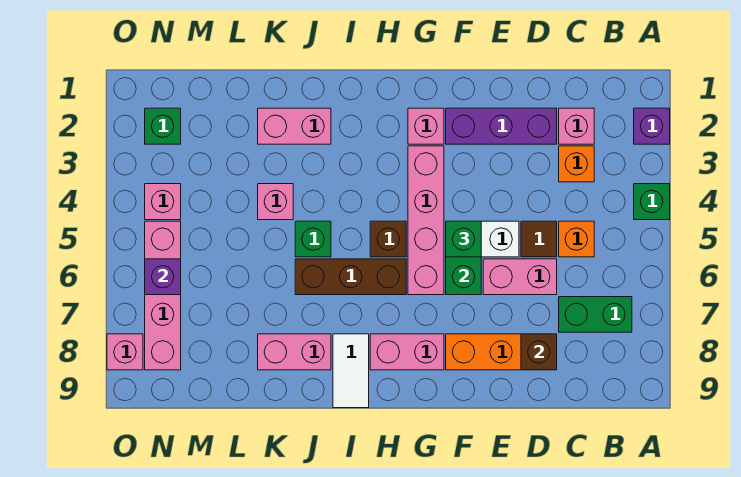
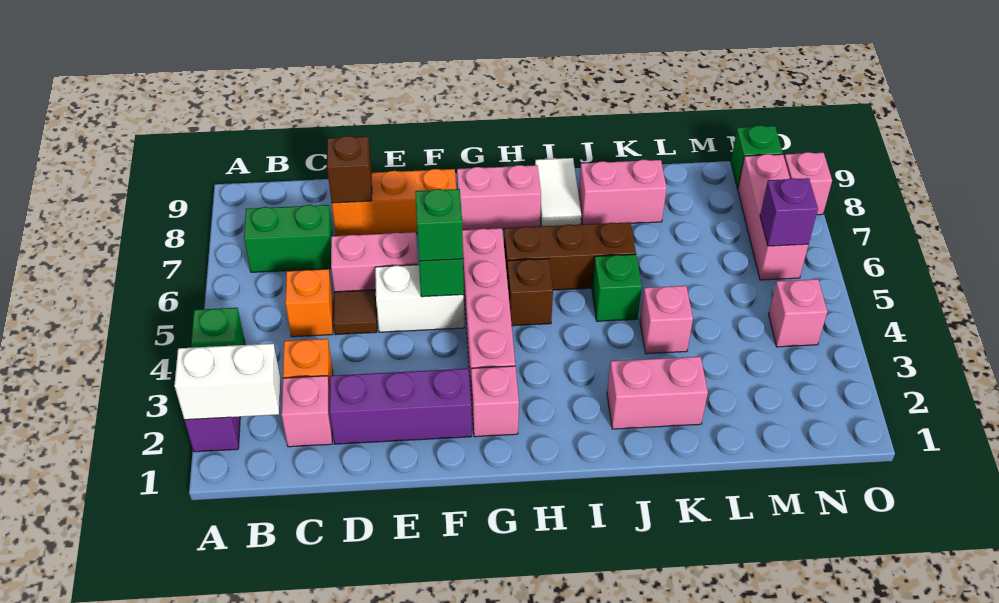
none -> white brick A2:B2 level 2
green brick N2 level 1 -> green brick N9 level 1
pink brick N5:N8 level 1 -> pink brick N6:N8 level 1

